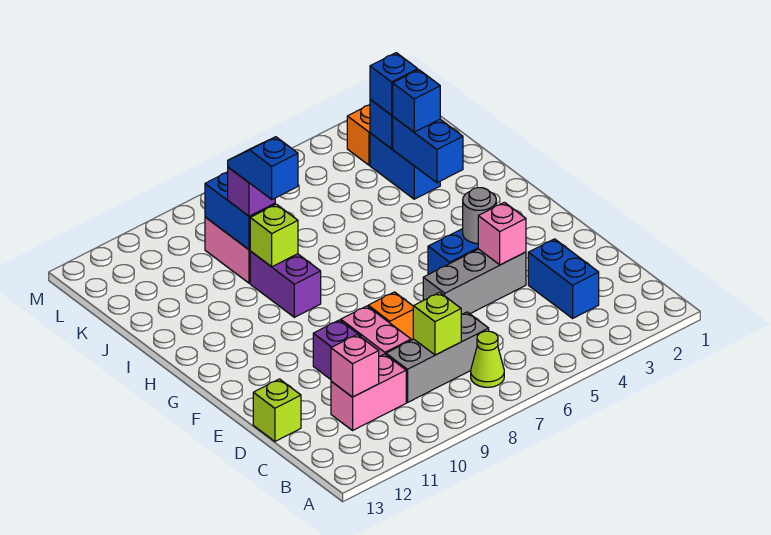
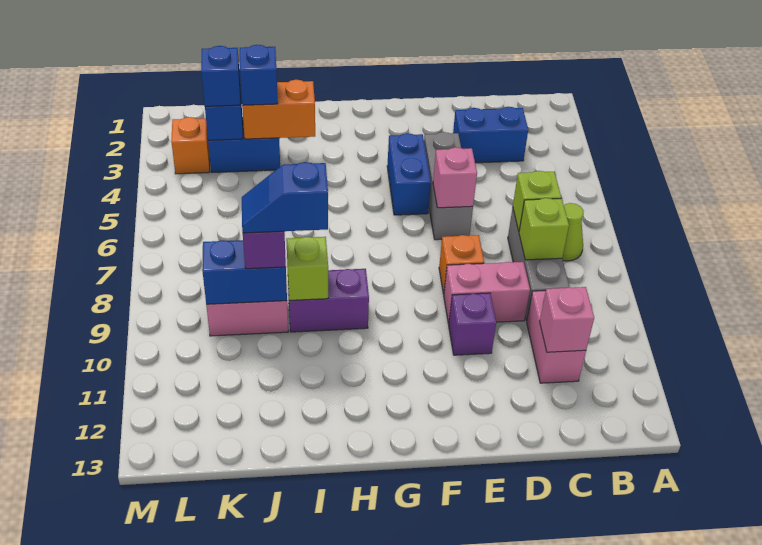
lime brick D13 level 1 -> lime brick C7 level 2
pink brick E4 level 2 -> pink brick E6 level 2
grey round brick F4 level 2 -> none
blue brick I3:J3 level 2 -> orange brick I3:J3 level 2

